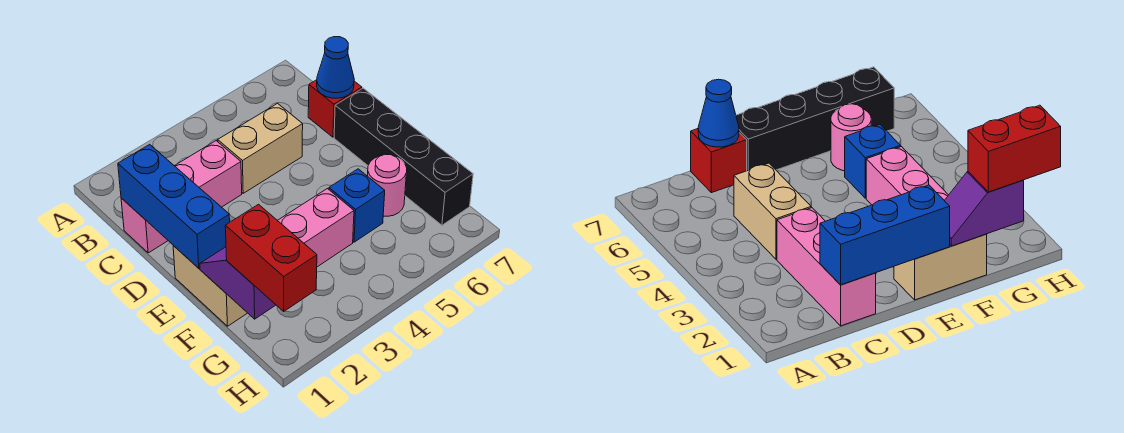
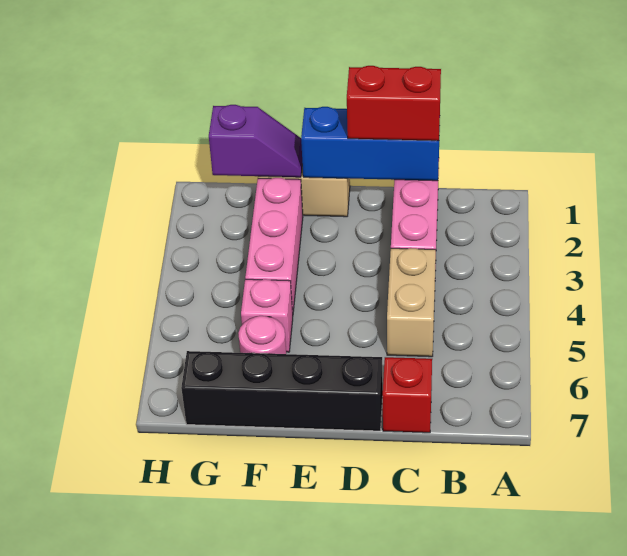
blue cone C7 level 2 -> none
blue brick F5 level 1 -> pink brick F5 level 1
red brick G1:H1 level 3 -> red brick C1:D1 level 3

